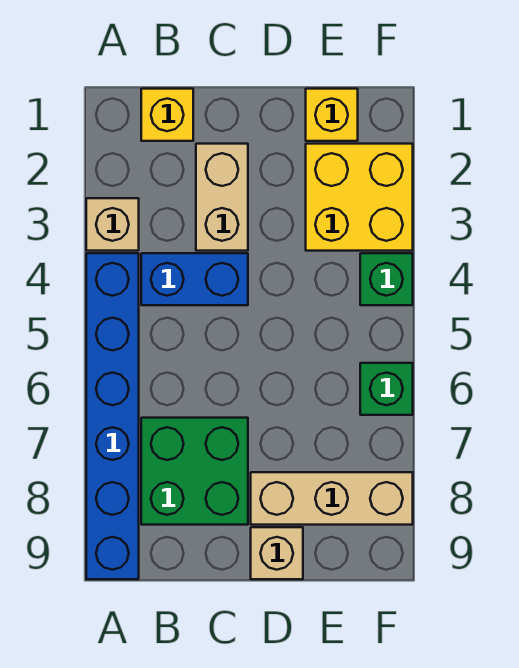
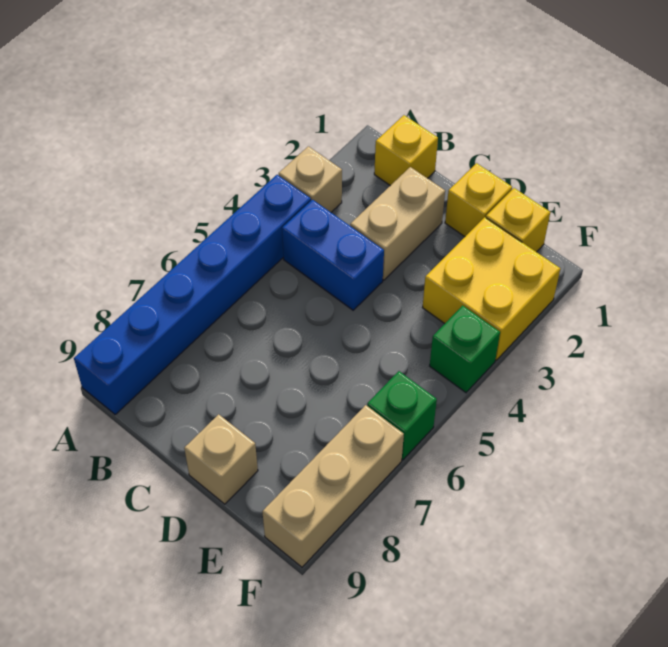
green brick B7:C8 level 1 -> none
none -> yellow brick D1 level 1
tan brick D8:F8 level 1 -> tan brick F7:F9 level 1

